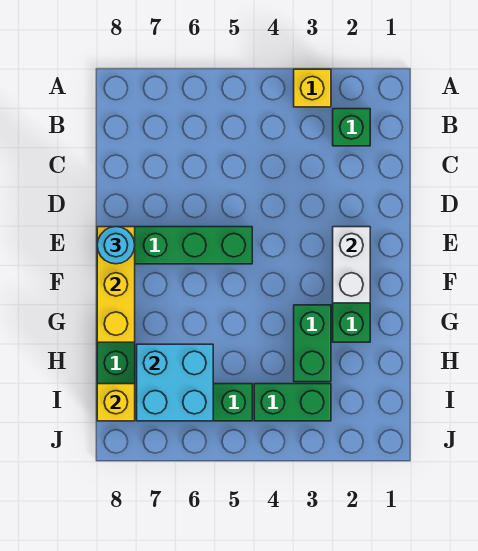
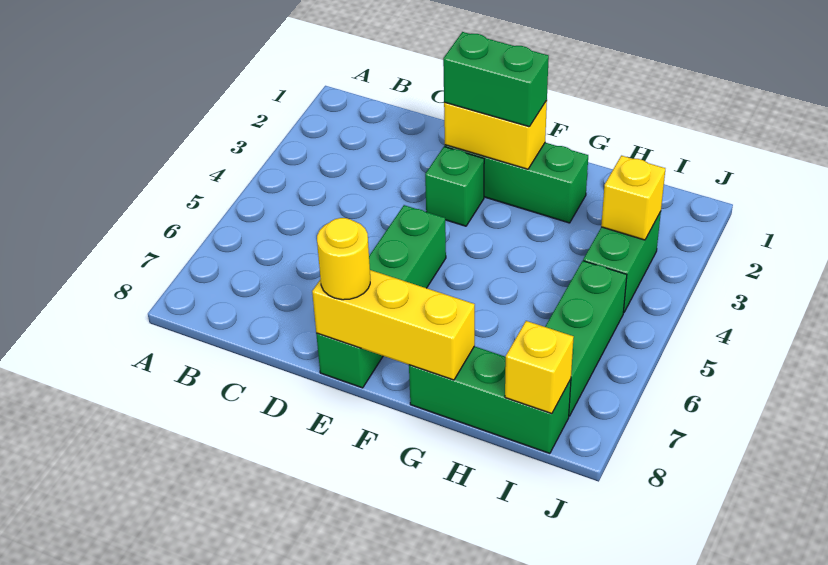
yellow brick A3 level 1 -> yellow brick I3 level 2
green brick B2 level 1 -> green brick E3 level 1
white brick E2:F2 level 2 -> yellow brick E2:F2 level 2
cyan round brick E8 level 3 -> yellow round brick E8 level 3
green brick G3:H3 level 1 -> green brick E2:F2 level 3
cyan brick H6:I7 level 2 -> none

